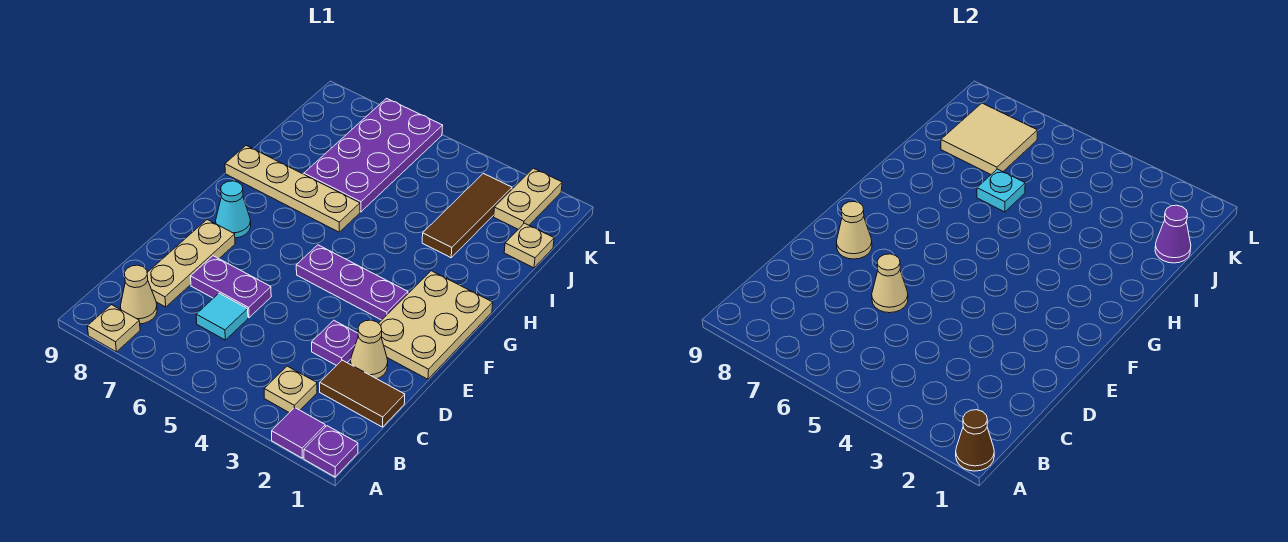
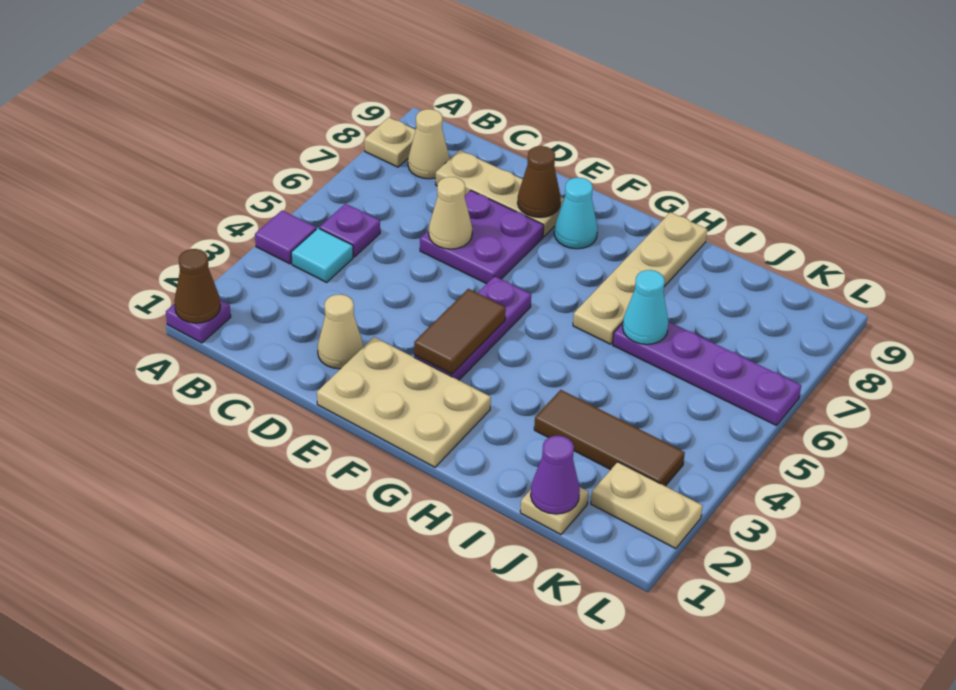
purple tile A2 level 1 -> purple tile A4 level 1
tan plate B3 level 1 -> none
brown tile C1:C2 level 1 -> brown tile F3:F4 level 2
cyan tile C6 level 1 -> cyan tile B4 level 1
purple plate D3 level 1 -> purple plate B5 level 1
purple plate D6:D7 level 1 -> purple plate D6:E7 level 1
tan cone E8 level 2 -> brown cone E8 level 2
purple plate I6:L7 level 1 -> purple plate I6:L6 level 1
cyan plate I6 level 2 -> cyan cone I6 level 2
tan tile J7:K8 level 2 -> none

